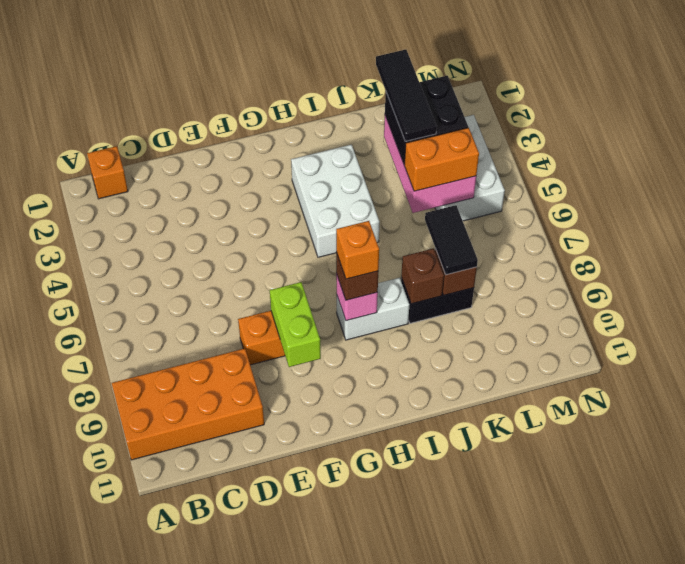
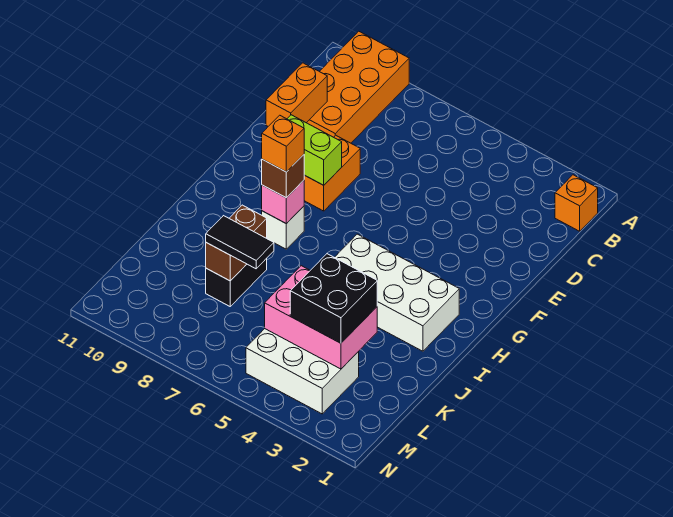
white brick H3:I5 level 1 -> white brick H2:I5 level 1
white brick H8:I8 level 1 -> white brick H8 level 1
black tile K2:K4 level 4 -> none
orange brick K5:L5 level 3 -> orange brick D10:E10 level 2

